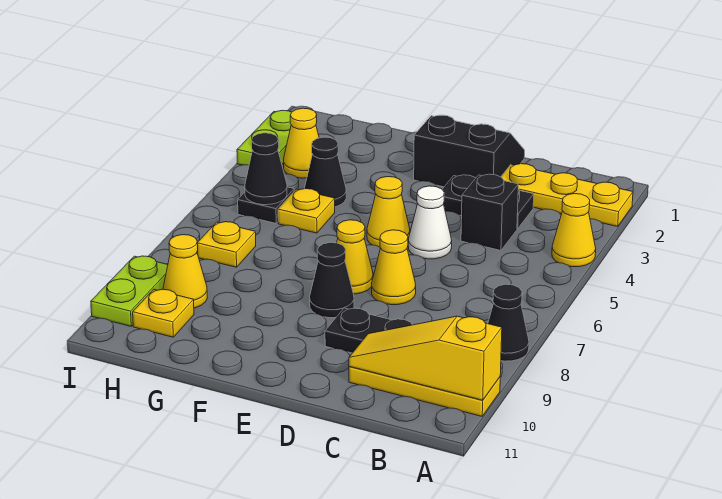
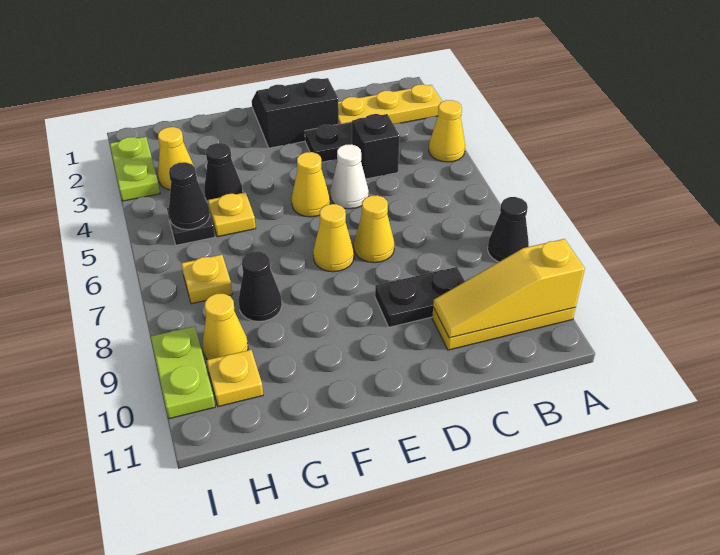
black cone E8 level 1 -> black cone G8 level 1

